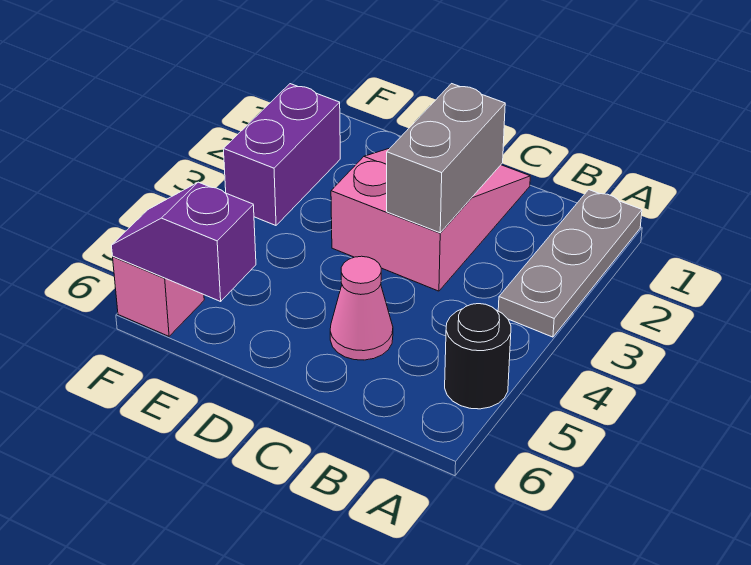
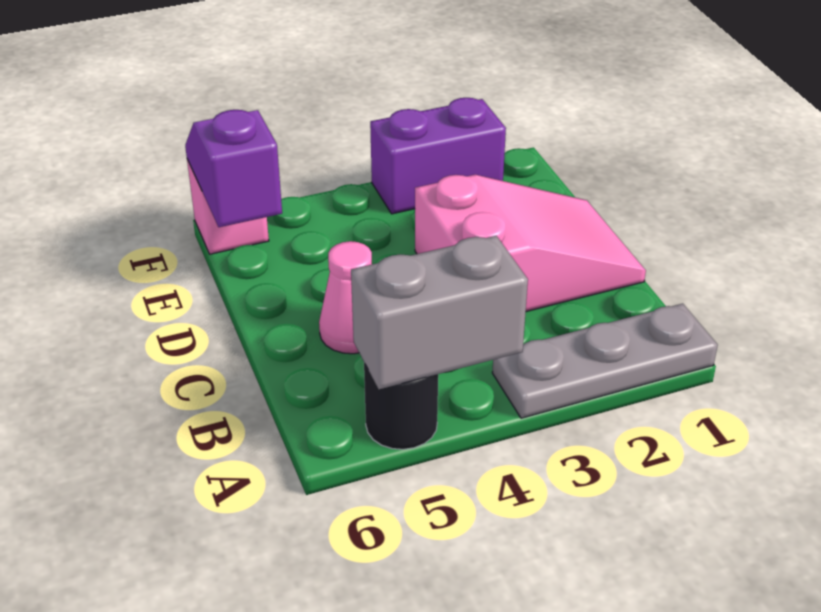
grey brick C2:C3 level 2 -> grey brick A4:A5 level 2

